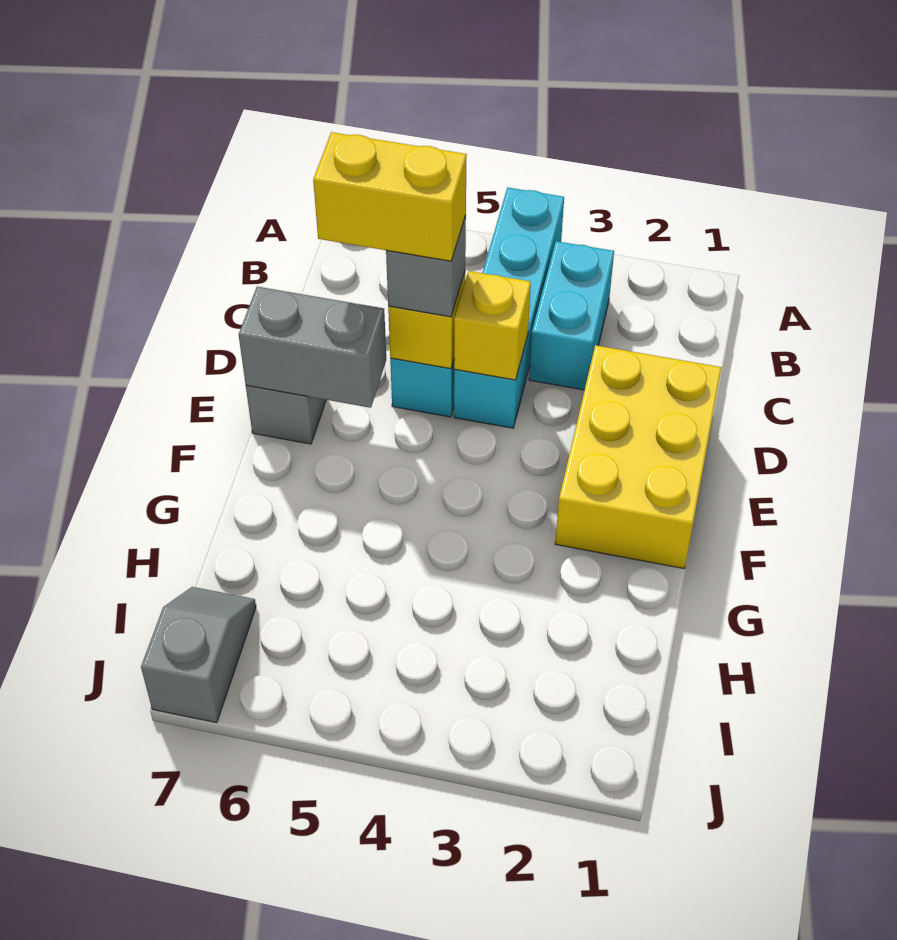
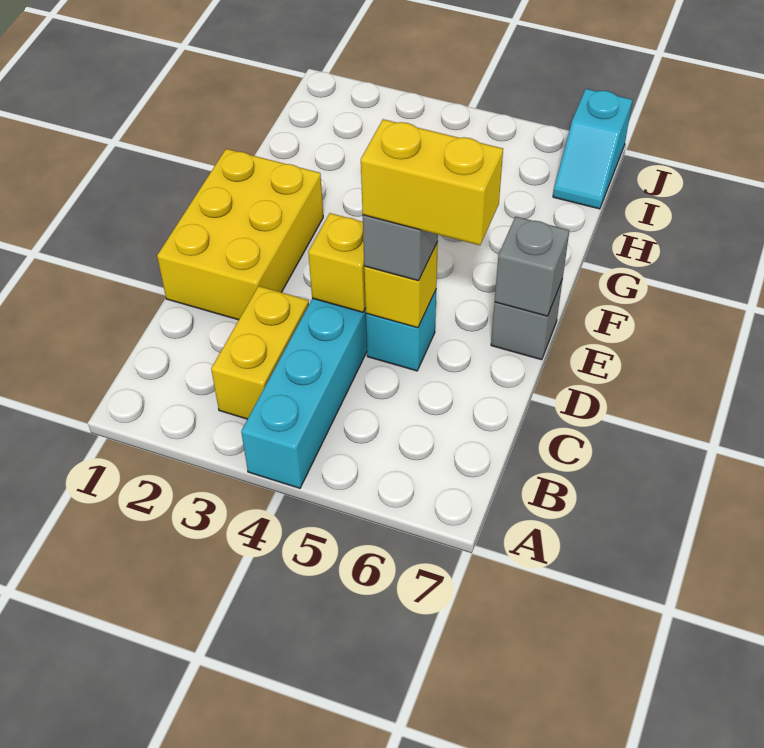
cyan brick B3:C3 level 1 -> yellow brick B3:C3 level 1
grey brick E6:E7 level 2 -> grey brick E7 level 2
grey slope I7:J7 level 1 top J -> cyan slope I7:J7 level 1 top J

